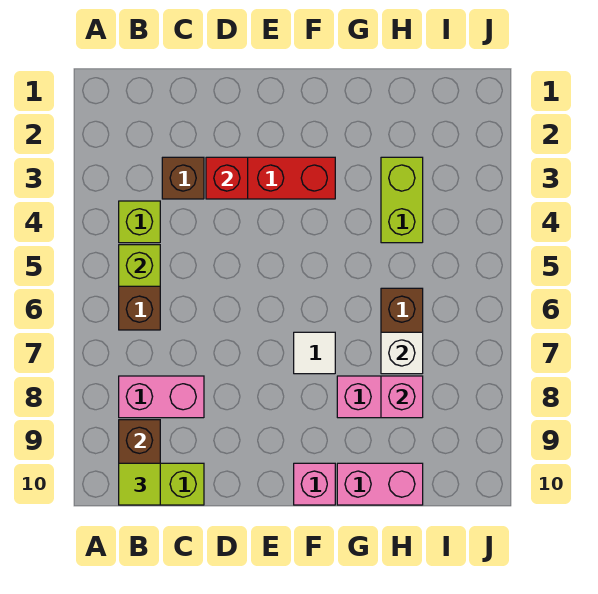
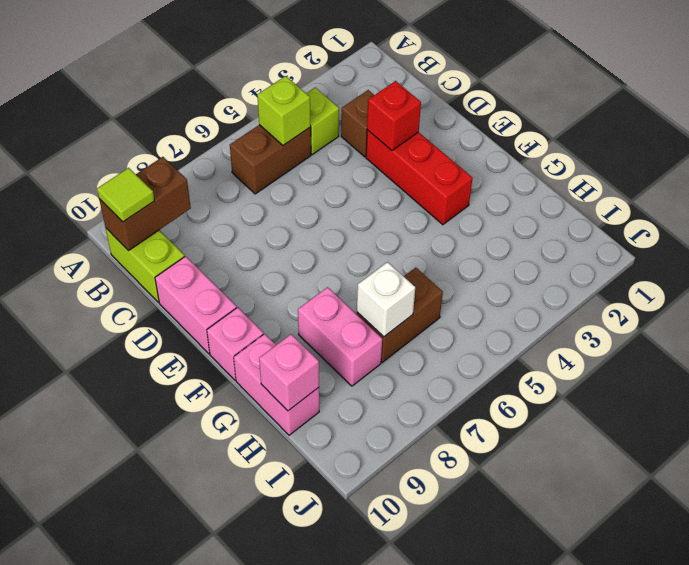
pink brick B8:C8 level 1 -> pink brick D10:E10 level 1
white tile F7 level 1 -> none
lime brick H3:H4 level 1 -> none
pink brick H8 level 2 -> pink brick H10 level 2

